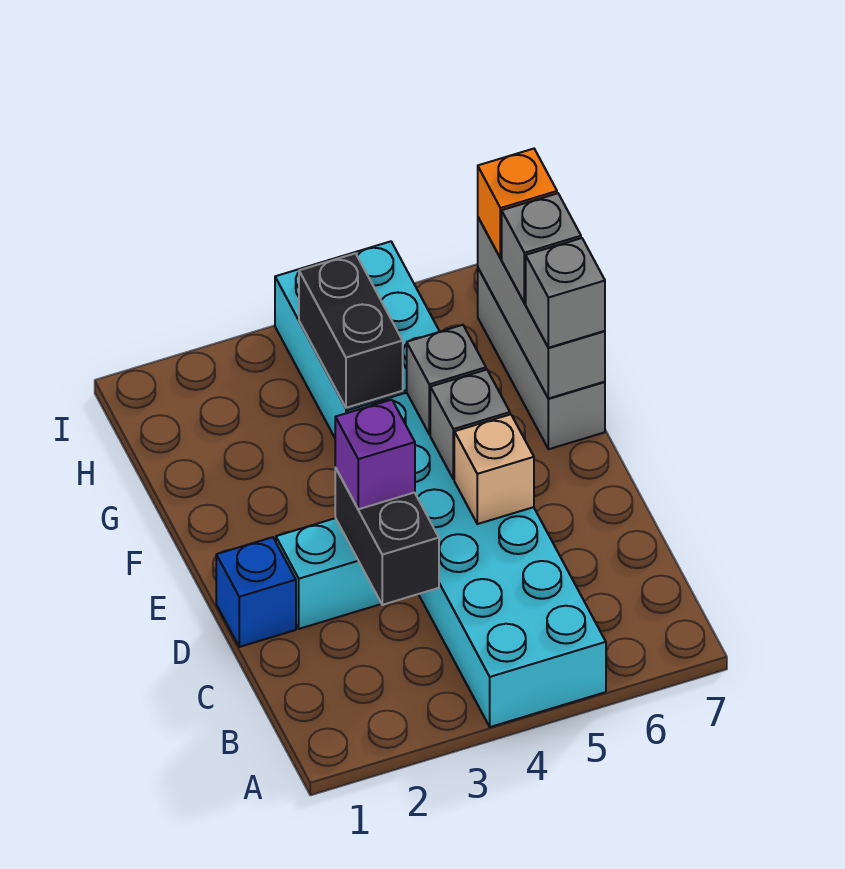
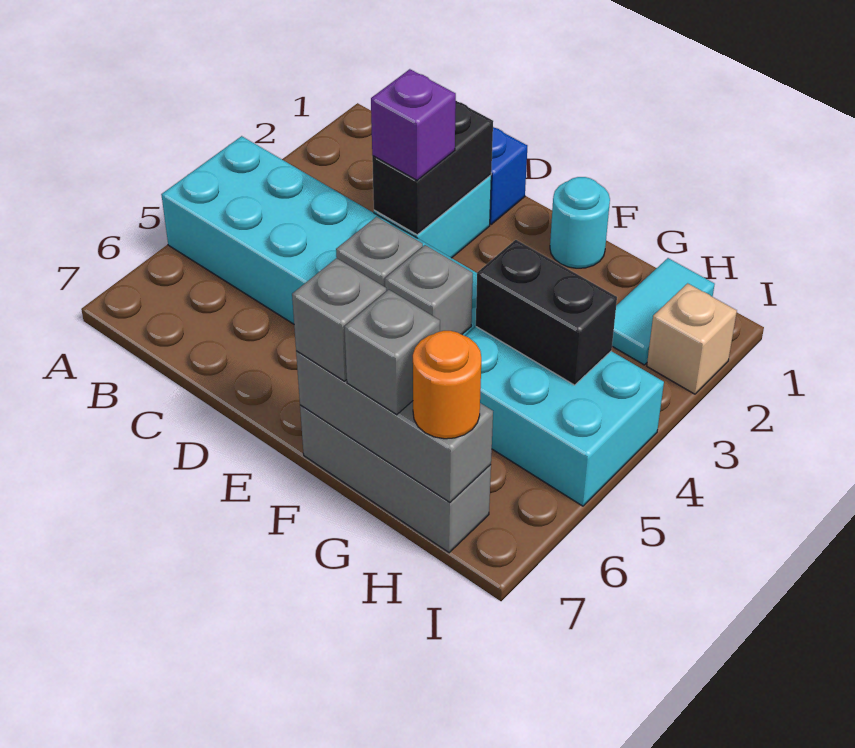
black brick C3:D3 level 2 -> black brick D2:D3 level 2
tan brick D5 level 2 -> tan brick I2 level 1
none -> cyan round brick F1 level 1
none -> cyan tile H1:H2 level 1
orange brick H7 level 3 -> orange round brick H7 level 3

